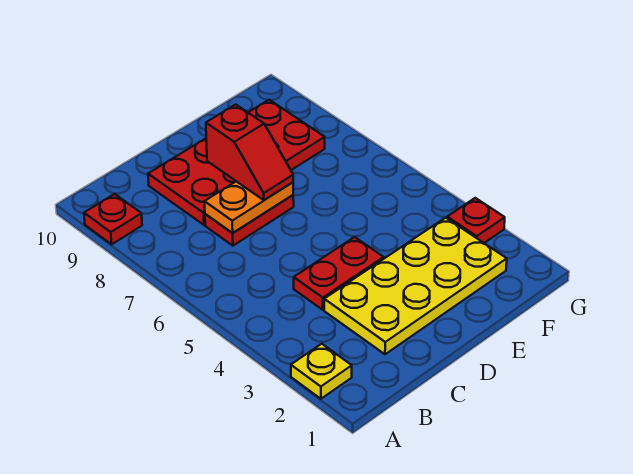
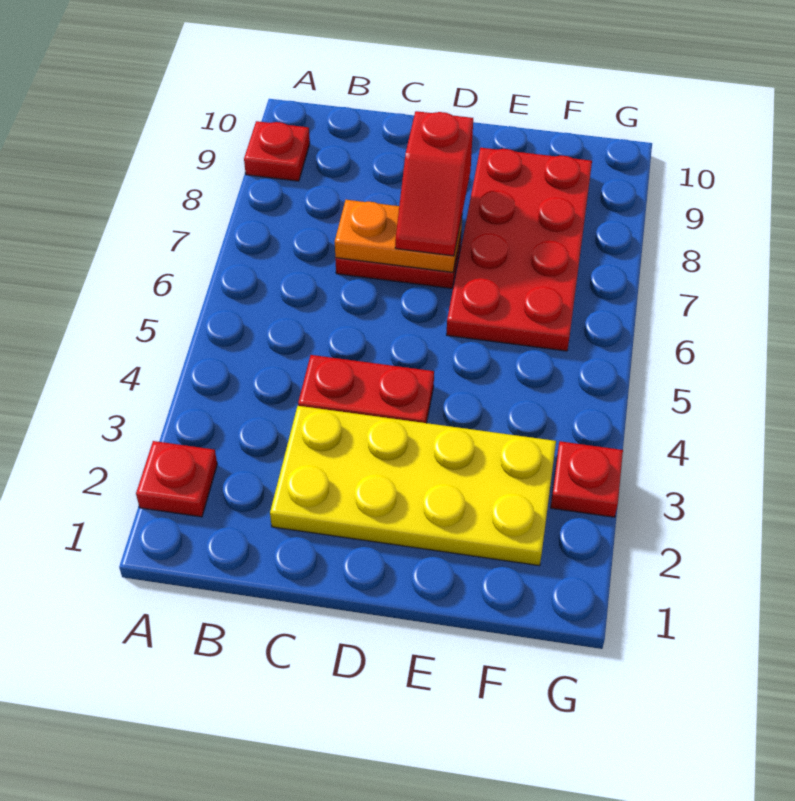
yellow plate A2 level 1 -> red plate A2 level 1
red plate C8:F9 level 1 -> red plate E6:F9 level 1

